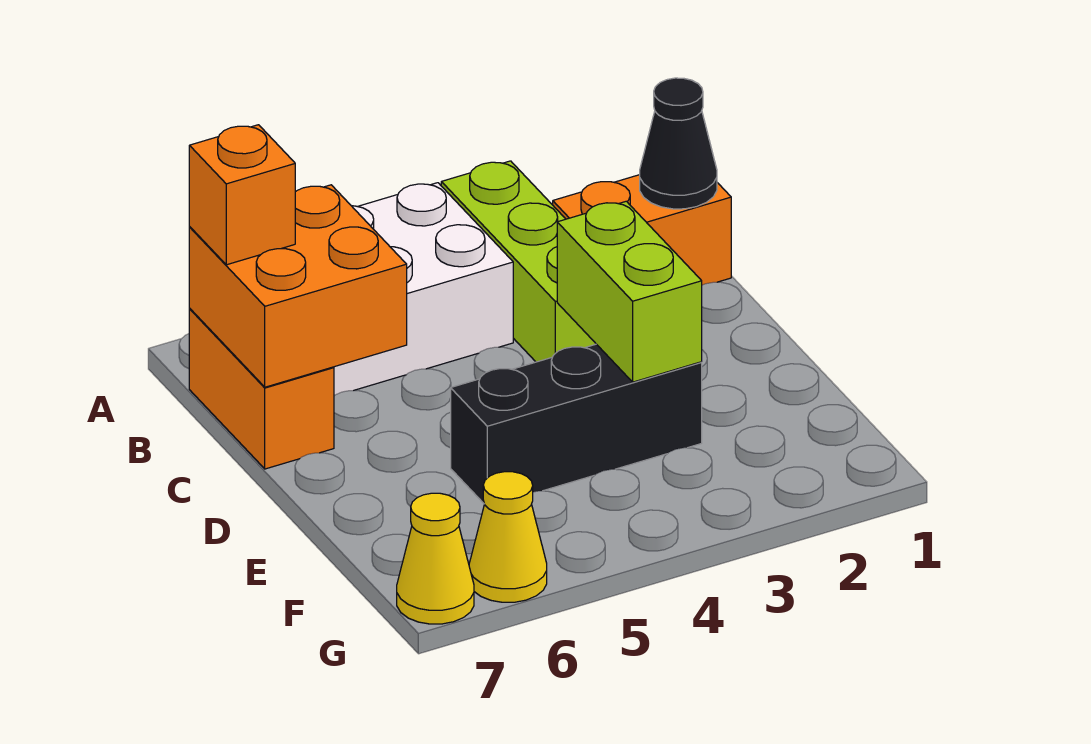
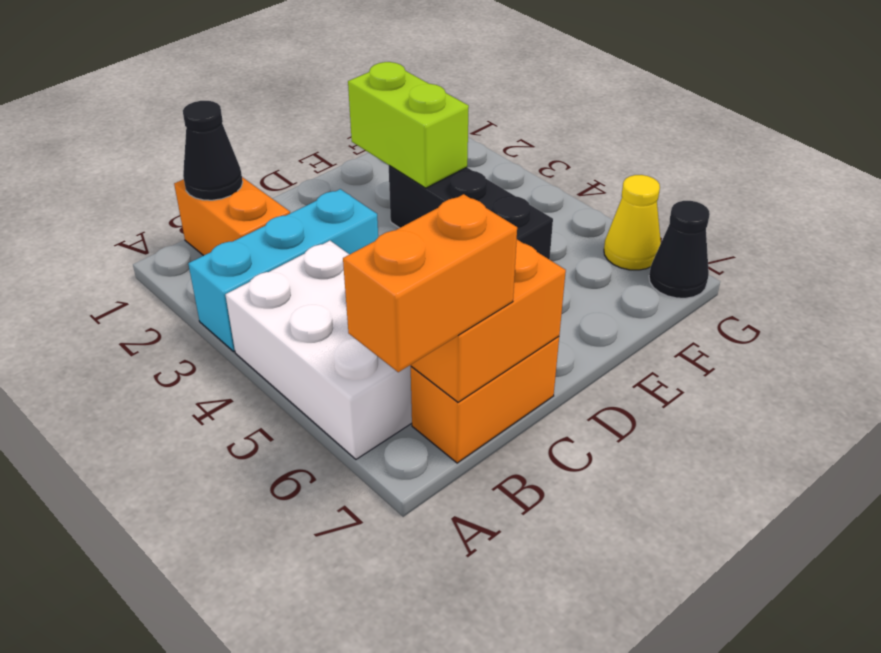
lime brick A3:C3 level 1 -> cyan brick A3:C3 level 1
orange brick B7 level 3 -> orange brick A7:B7 level 3
lime brick D3:E3 level 2 -> lime brick E2:E3 level 2
yellow cone G7 level 1 -> black cone G7 level 1

